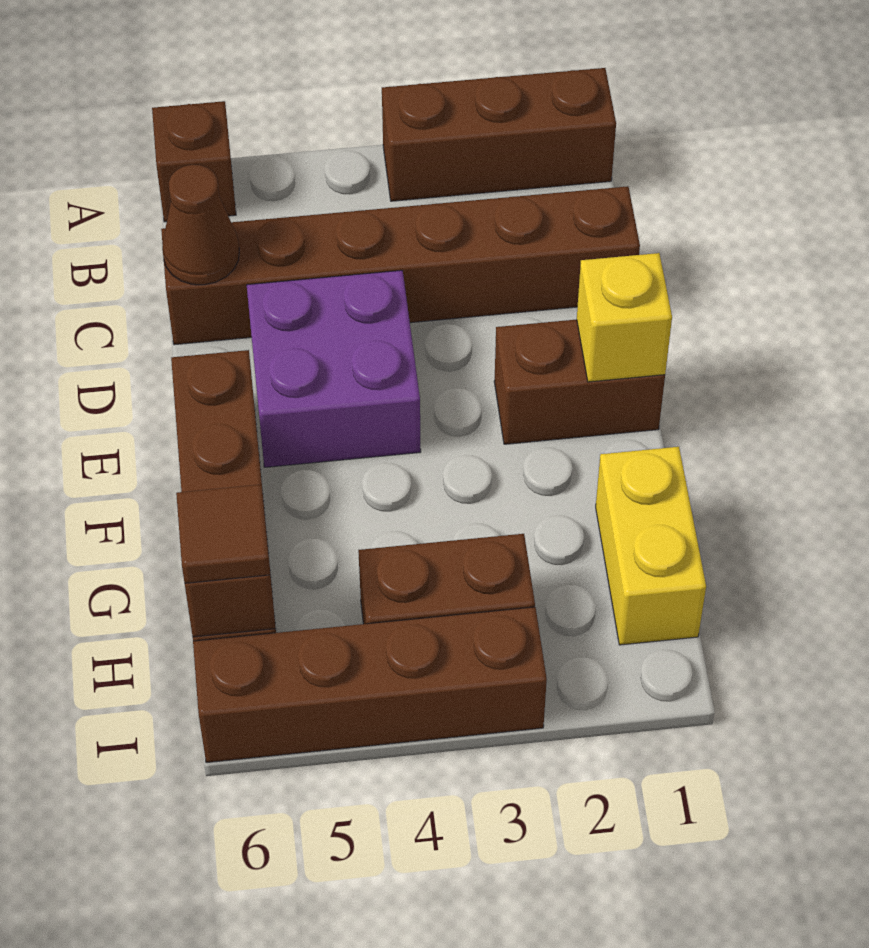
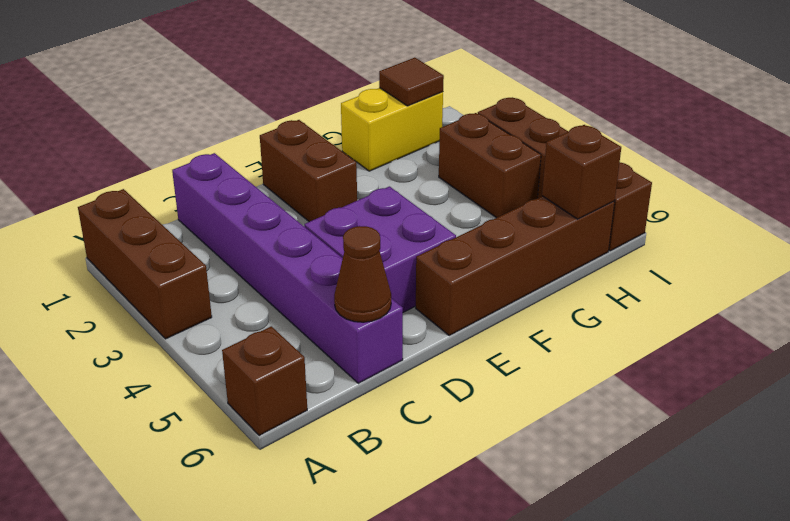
brown brick C1:C6 level 1 -> purple brick C1:C6 level 1
yellow brick E1 level 2 -> none
brown tile H6 level 3 -> brown tile H1 level 2

